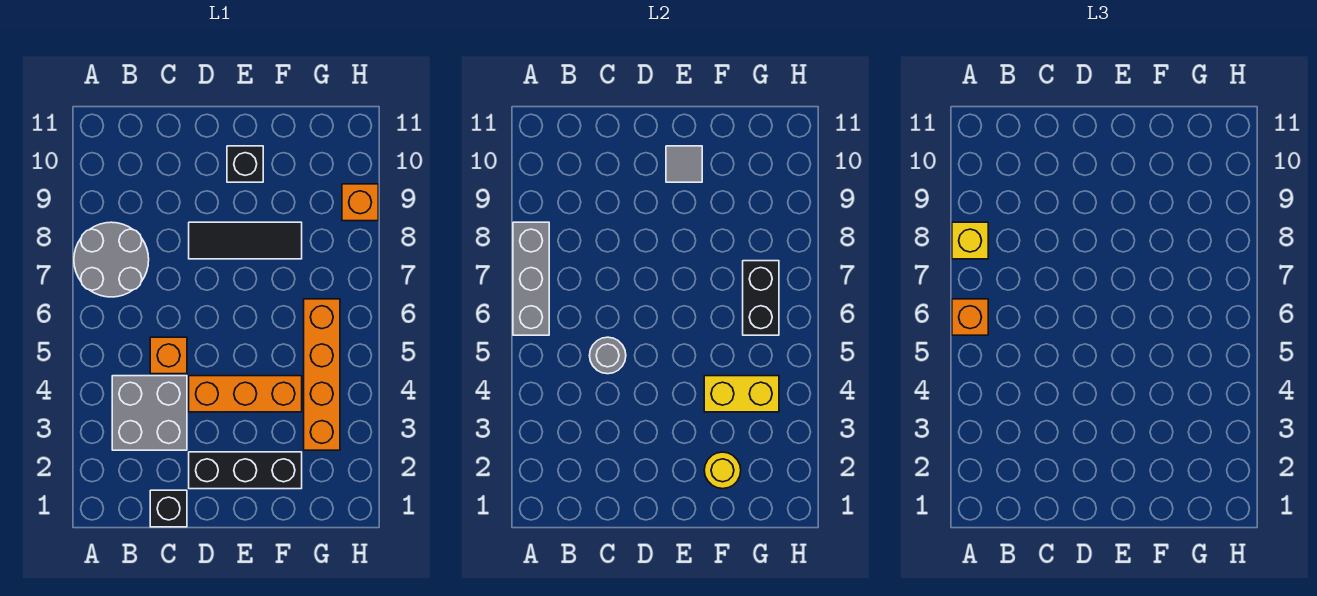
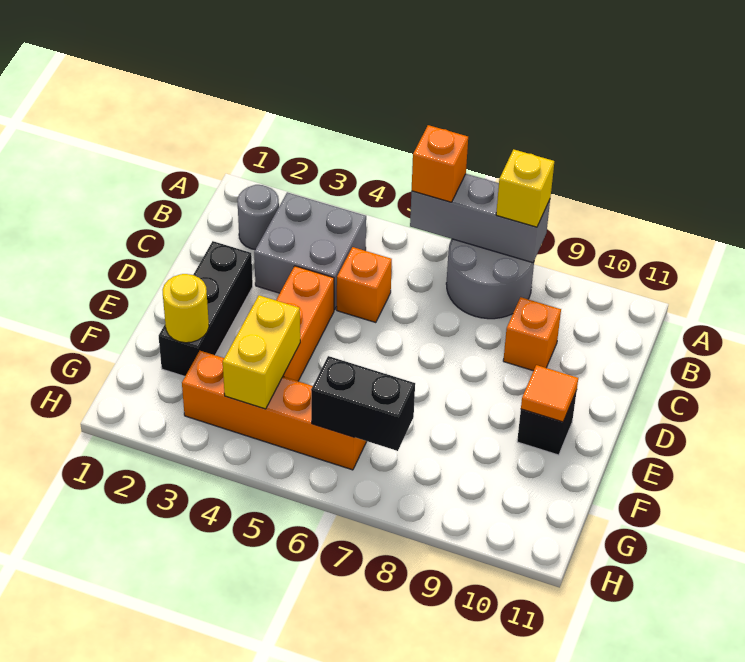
black brick C1 level 1 -> none
grey round brick C5 level 2 -> grey round brick B2 level 1
black tile D8:F8 level 1 -> none
grey tile E10 level 2 -> orange tile E10 level 2
orange brick H9 level 1 -> orange brick C9 level 1

